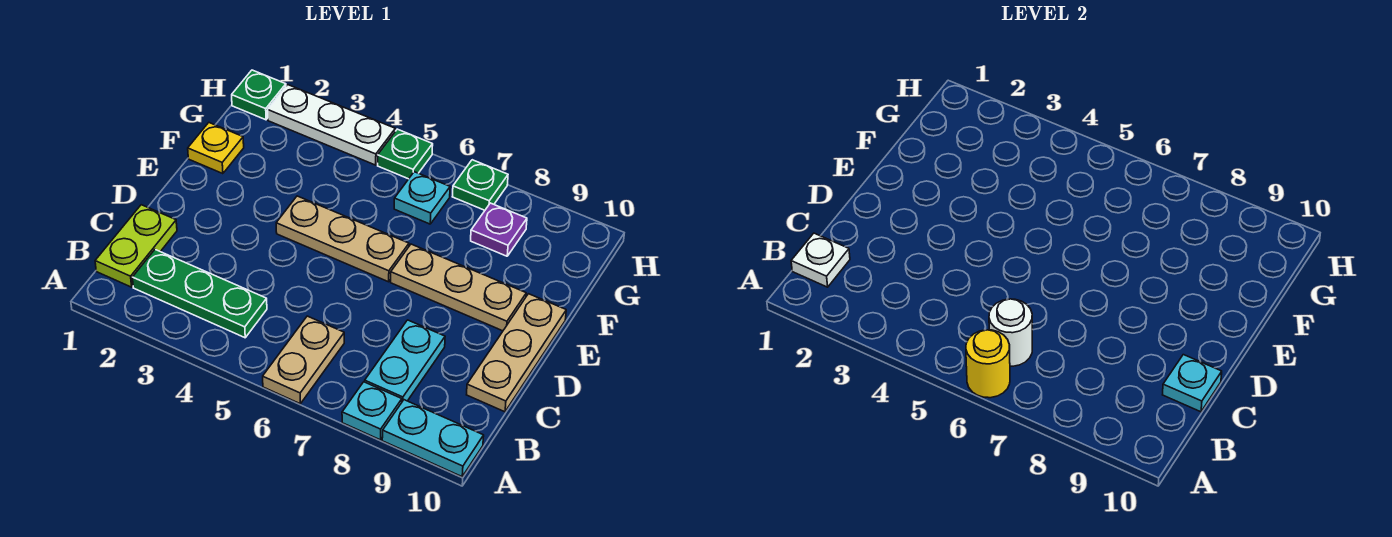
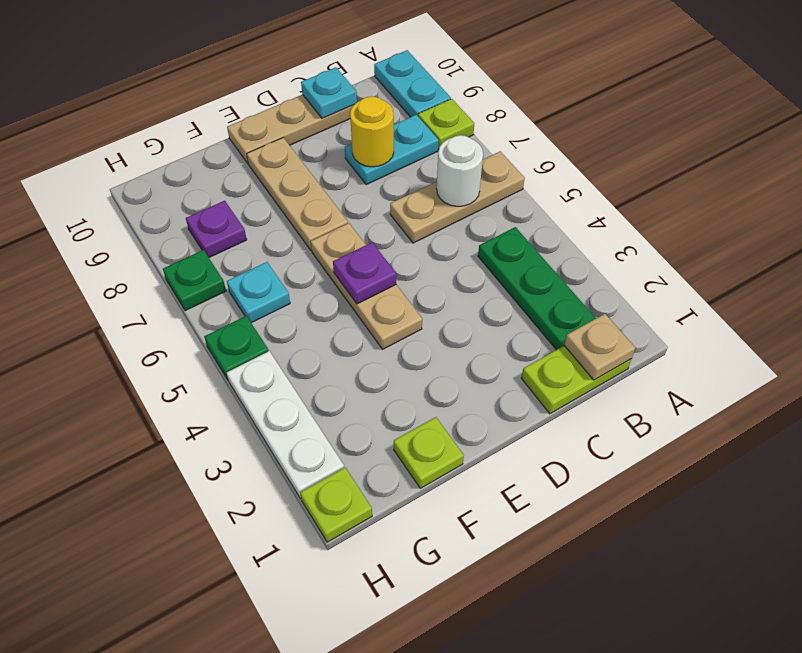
tan plate A6:B6 level 1 -> tan plate A6:C6 level 1
yellow round brick A6 level 2 -> yellow round brick C8 level 2
cyan plate A8 level 1 -> lime plate A8 level 1
white plate B1 level 2 -> tan plate B1 level 2
none -> purple plate E5 level 2
yellow plate F1 level 1 -> lime plate F1 level 1
green plate H1 level 1 -> lime plate H1 level 1

